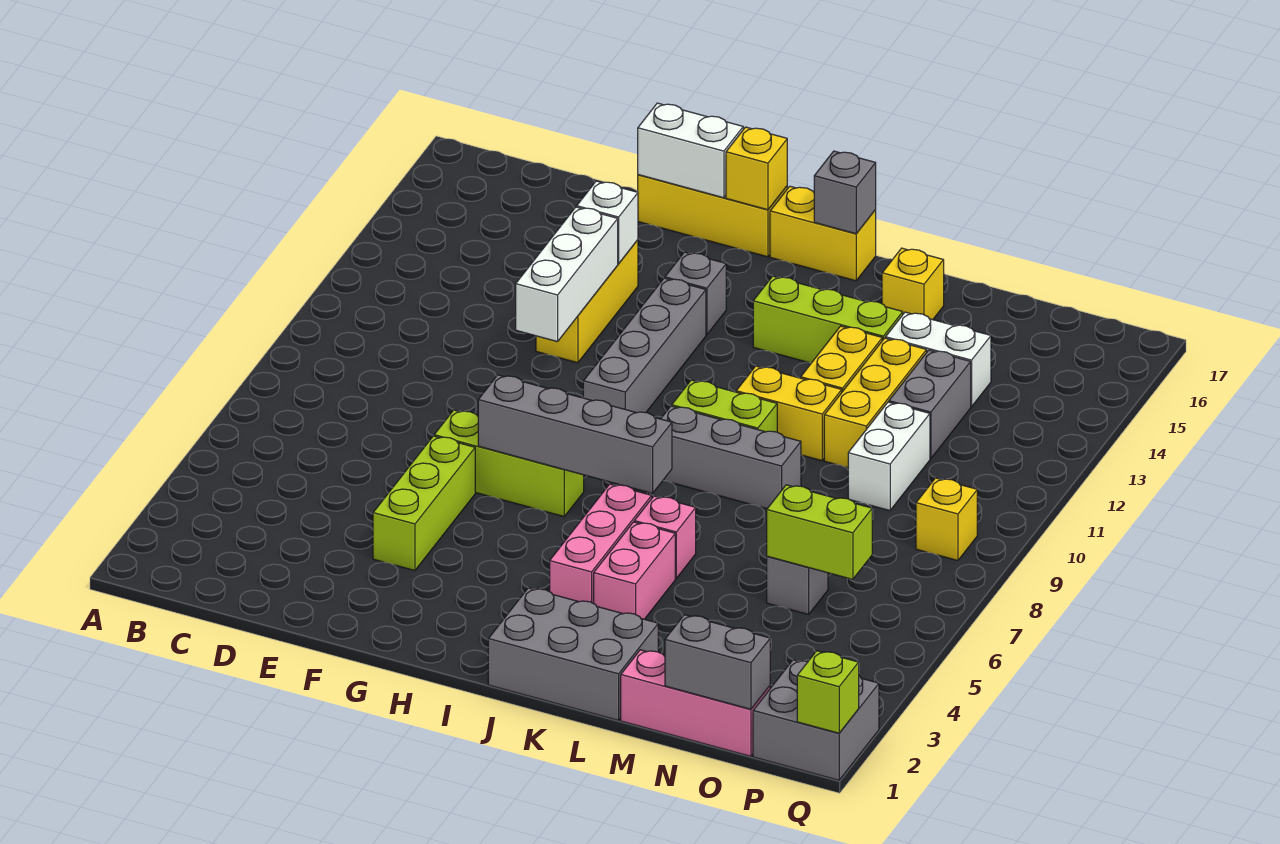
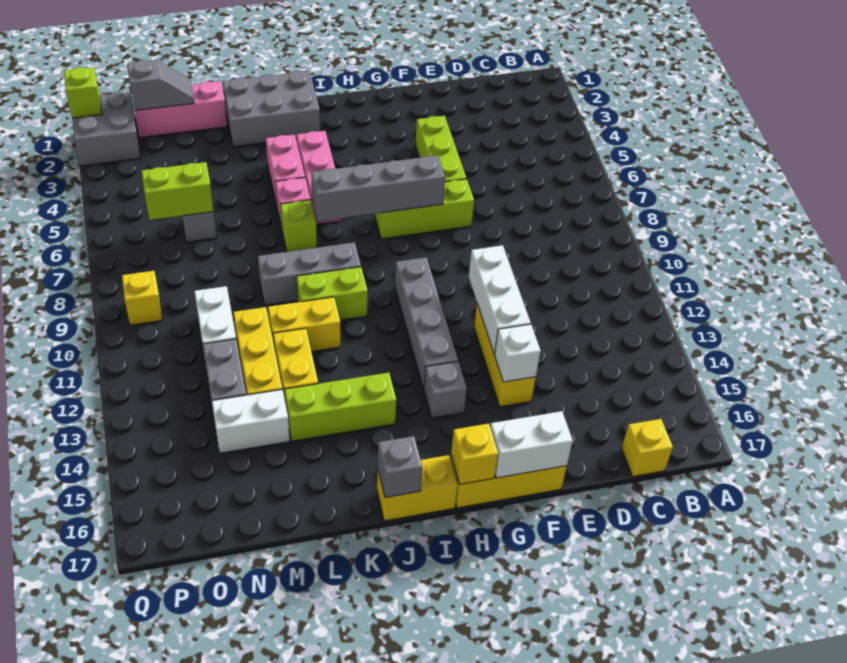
none -> lime brick K7 level 1
yellow brick L16 level 1 -> yellow brick C17 level 1
grey brick N1:O1 level 2 -> grey slope N1:O1 level 2 top O

